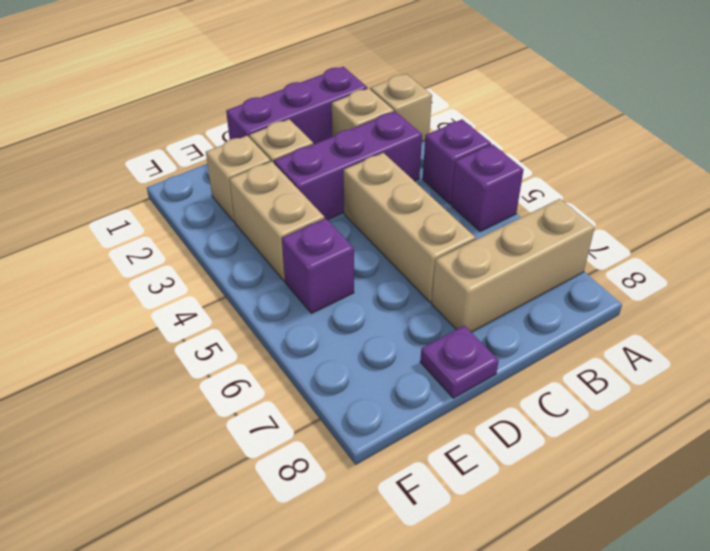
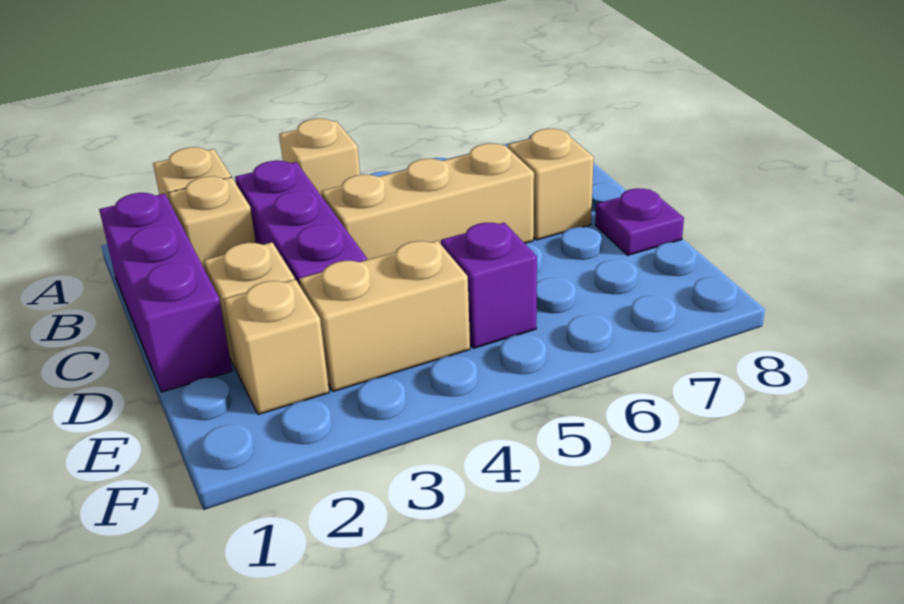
purple brick A4 level 1 -> tan brick A4 level 1
purple brick A5 level 1 -> none
tan brick A7:C7 level 1 -> tan brick C7 level 1

